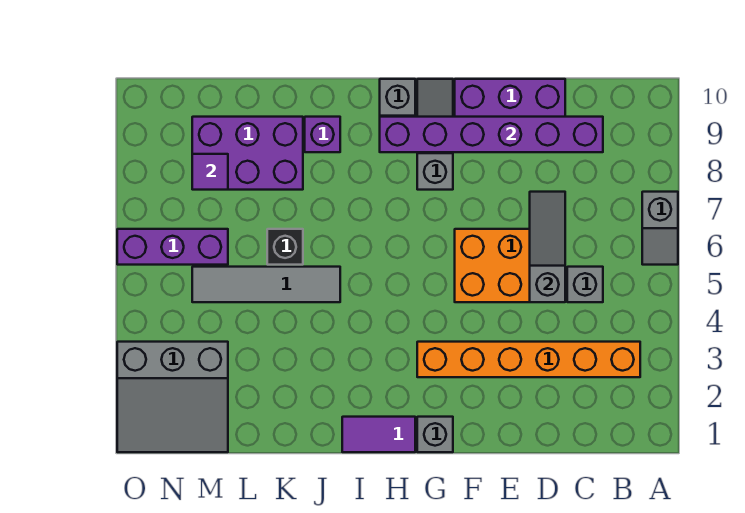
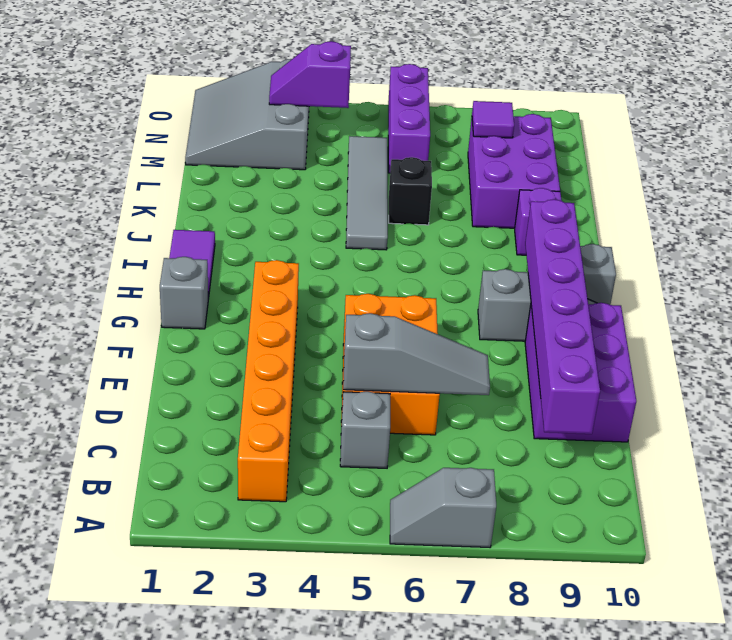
none -> purple slope N3:N4 level 2 top 4

